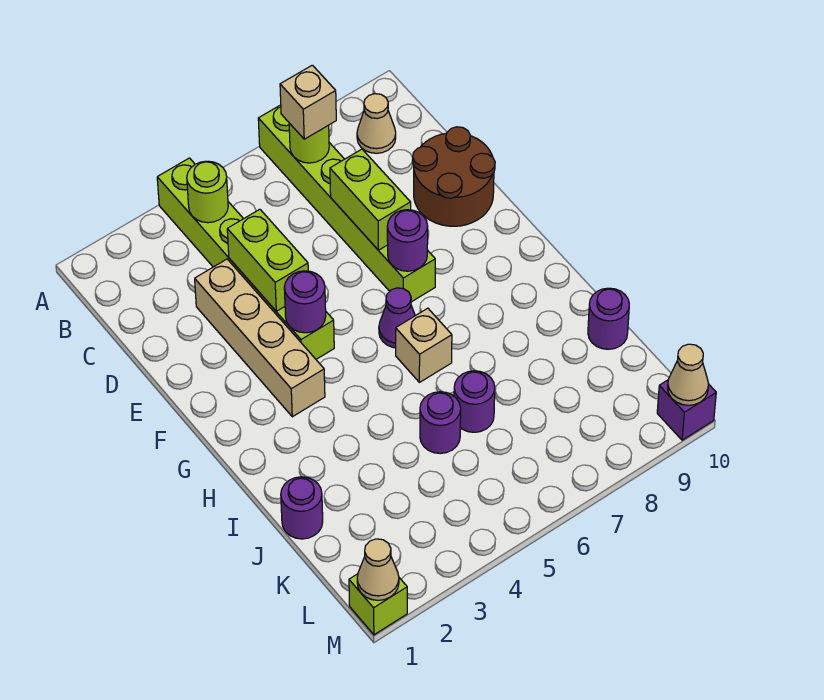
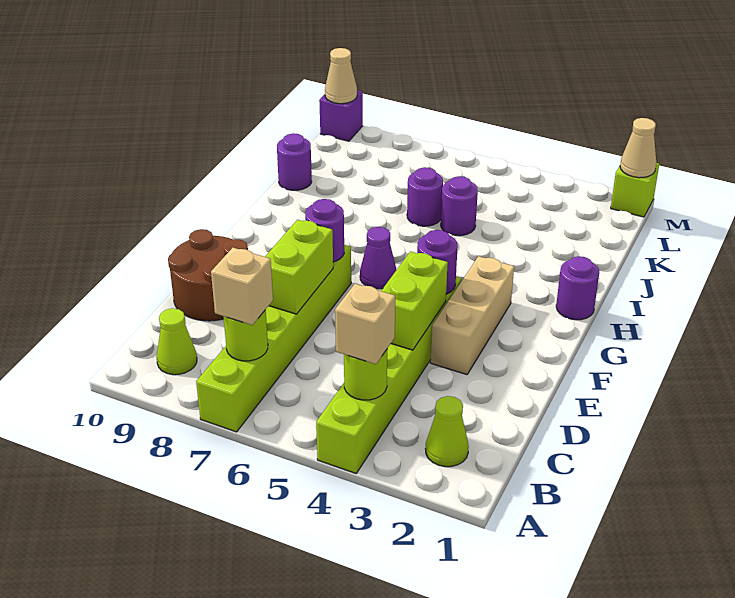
none -> lime cone B2 level 1
tan cone B9 level 1 -> lime cone B9 level 1
tan brick D3:G3 level 1 -> tan brick E3:G3 level 1
tan brick H6 level 1 -> tan brick B4 level 3
purple round brick J1 level 1 -> purple round brick H1 level 1

